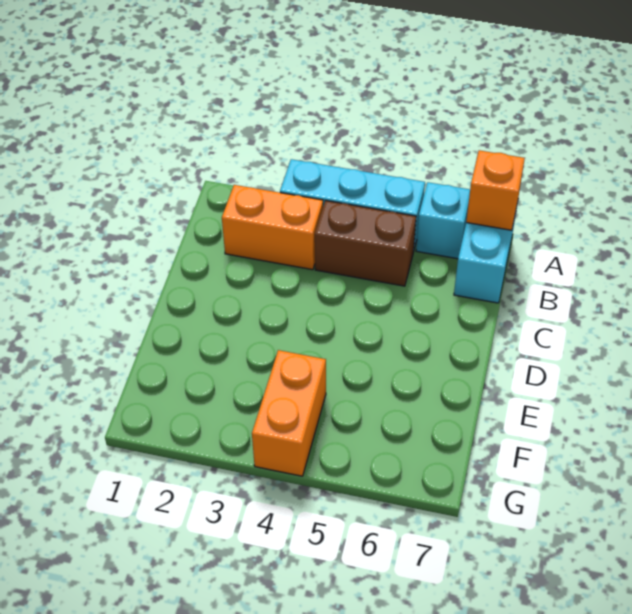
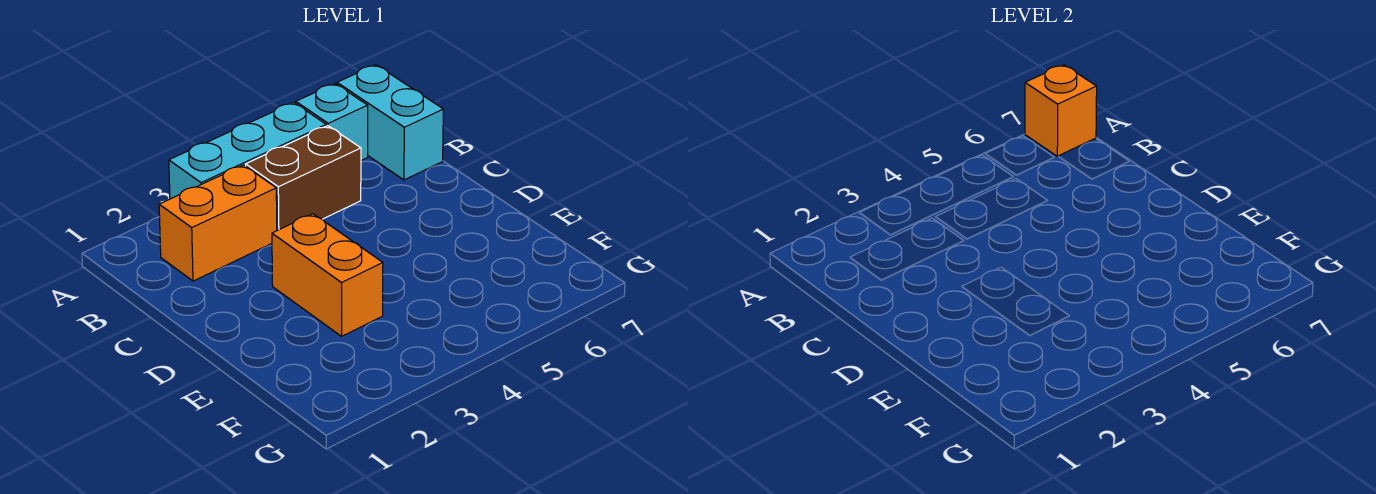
orange brick F4:G4 level 1 -> orange brick D3:E3 level 1

